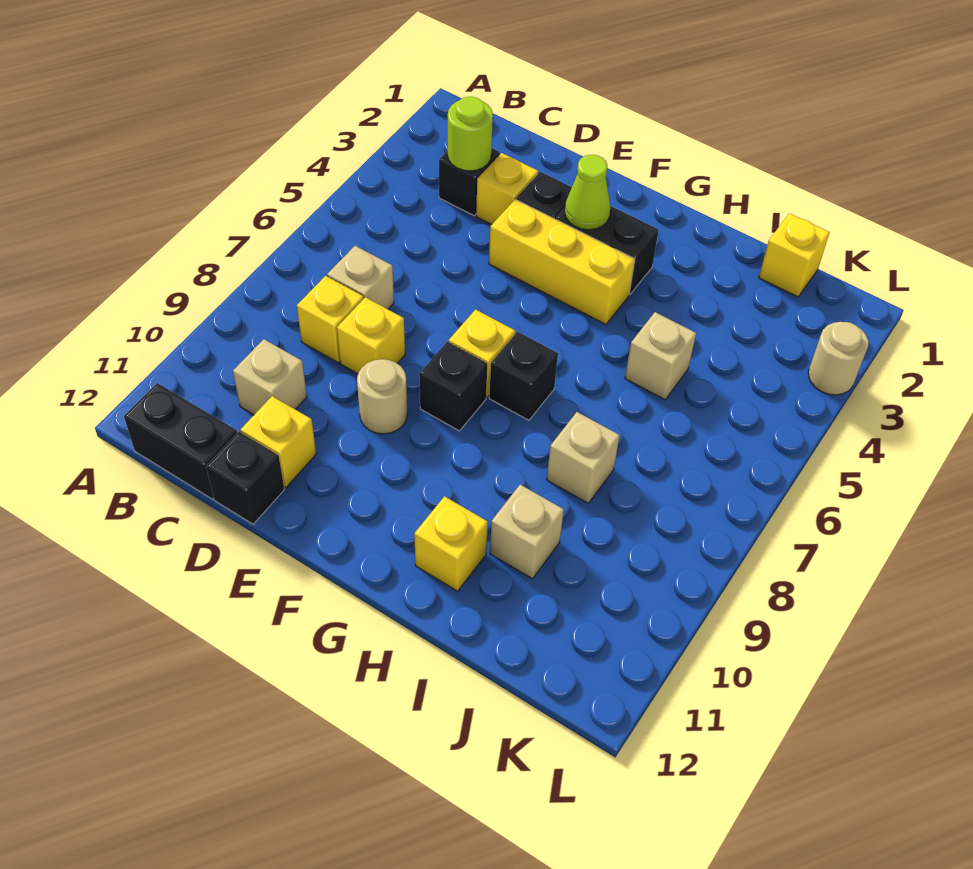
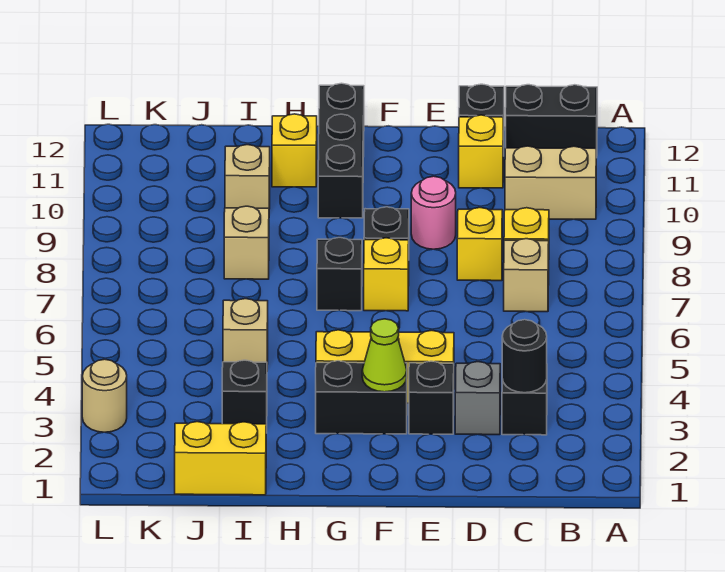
lime round brick C3 level 2 -> black round brick C3 level 2
tan brick C10 level 1 -> tan brick B10:C10 level 1
yellow brick D3 level 1 -> grey brick D3 level 1
tan round brick E9 level 1 -> pink round brick E9 level 1
none -> black brick G10:G12 level 1
none -> black brick I3 level 1
yellow brick J1 level 1 -> yellow brick I1:J1 level 1

